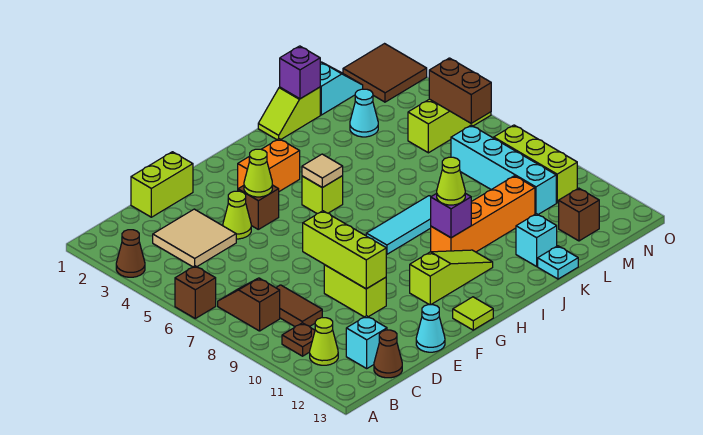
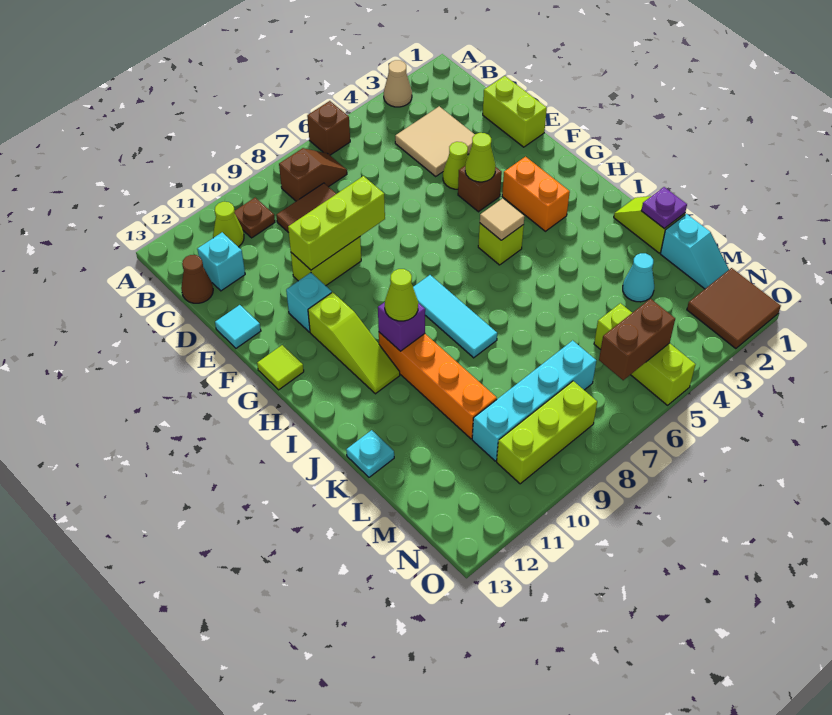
brown cone A3 level 1 -> tan cone A3 level 1
cyan cone E13 level 1 -> cyan tile E13 level 1
purple brick K1 level 2 -> purple plate K1 level 2
cyan brick K12 level 1 -> cyan brick F11 level 1
brown brick M12 level 1 -> none

